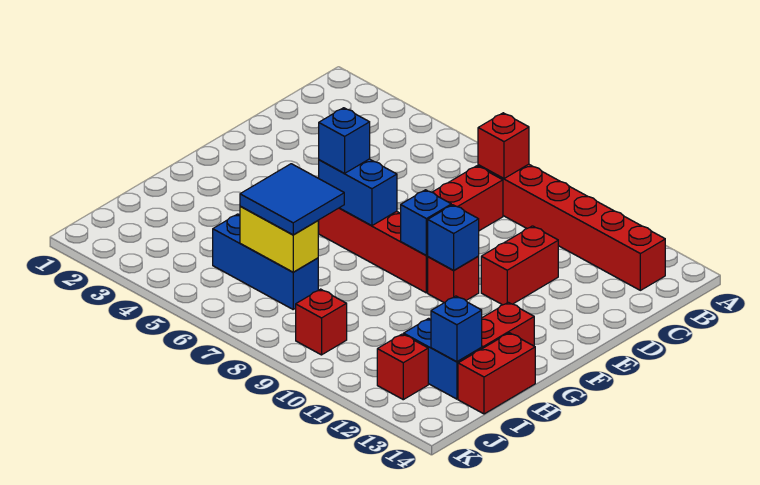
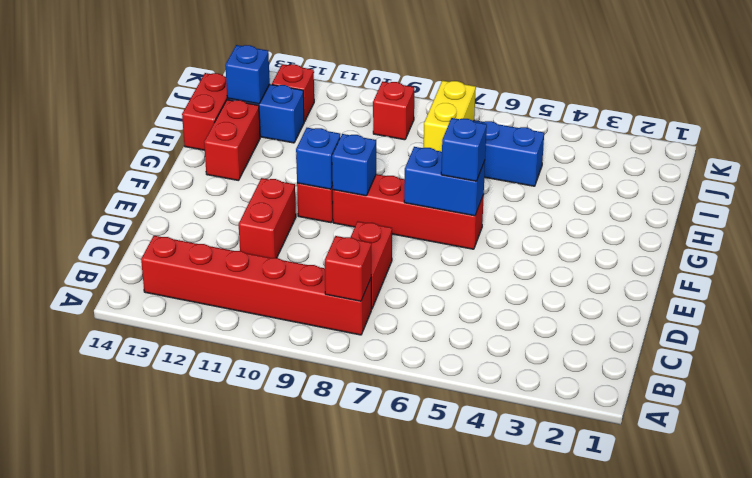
blue tile H6:I7 level 3 -> none
yellow brick I6:I7 level 2 -> yellow brick H7:I7 level 2

